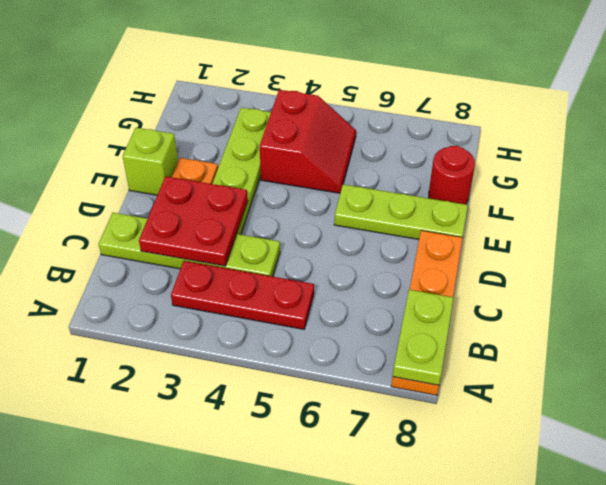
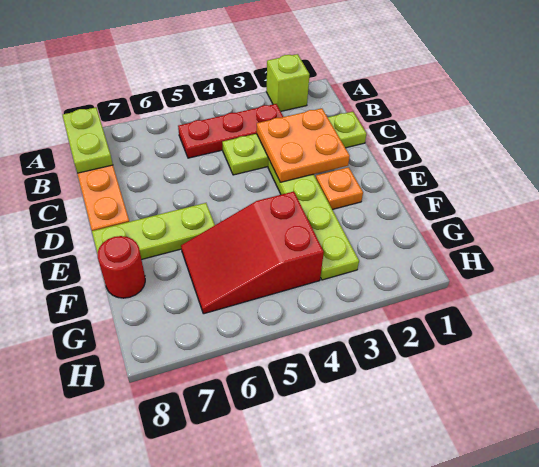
red plate C2:D3 level 2 -> orange plate C2:D3 level 2
lime brick E1 level 1 -> lime brick A2 level 1
red slope F4:G5 level 1 top 4 -> red slope F4:G6 level 1 top 4

